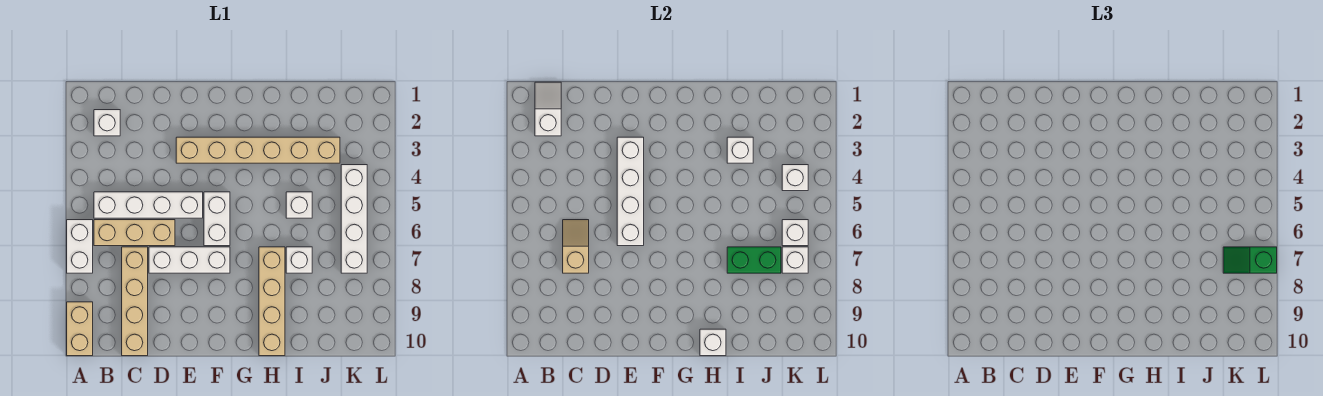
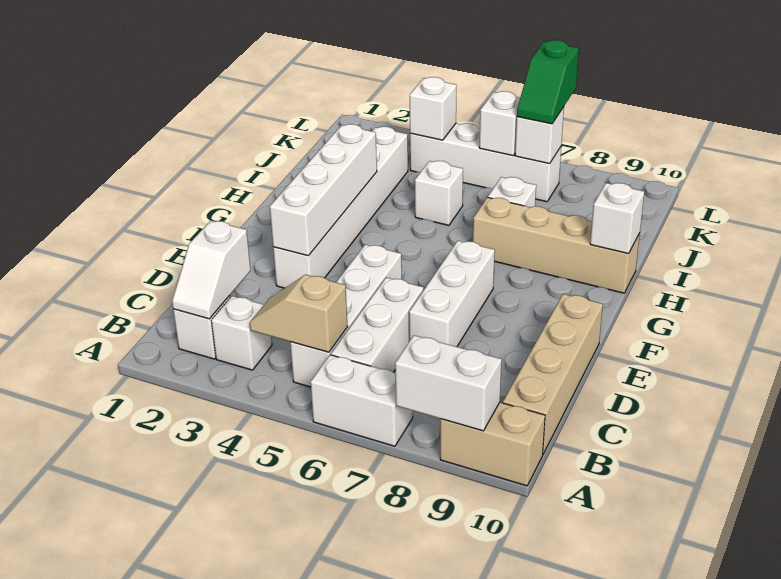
white slope B1:B2 level 2 top 2 -> white slope B2:C2 level 2 top C
tan brick B6:D6 level 1 -> white brick B6:D6 level 1
tan slope C6:C7 level 2 top 7 -> tan slope B4:B5 level 2 top 5
tan brick C7:C10 level 1 -> tan brick B10:E10 level 1
tan brick E3:J3 level 1 -> white brick E3:J3 level 1
white brick E3:E6 level 2 -> white brick E3:H3 level 2
white brick F5:F6 level 1 -> white brick A8:A9 level 2
white brick I3 level 2 -> white brick B3 level 1
green brick I7:J7 level 2 -> none

